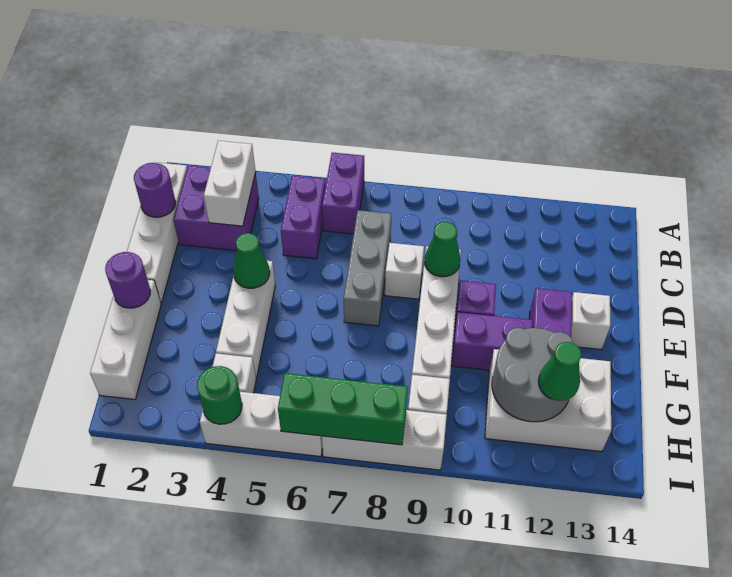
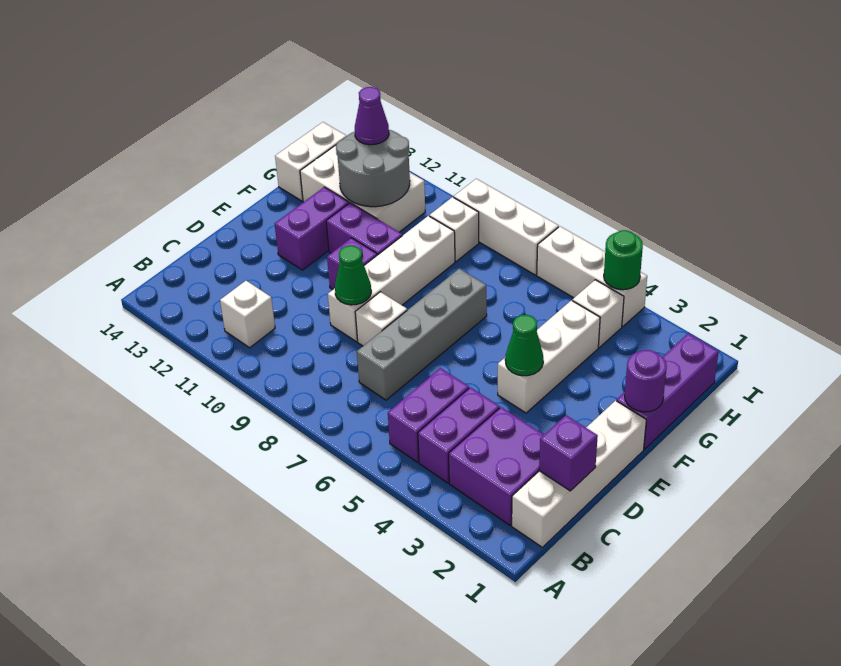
purple brick A6:B6 level 1 -> purple brick B4:C4 level 1
white brick B3:C3 level 2 -> white brick G14:H14 level 1
purple round brick C1 level 2 -> purple brick C1 level 2
grey brick C7:E7 level 1 -> grey brick C7:F7 level 1
white brick E13 level 1 -> white brick B11 level 1
white brick F1:H1 level 1 -> purple brick F1:H1 level 1
green cone H12 level 3 -> purple cone H12 level 3
green brick I6:I8 level 2 -> none

